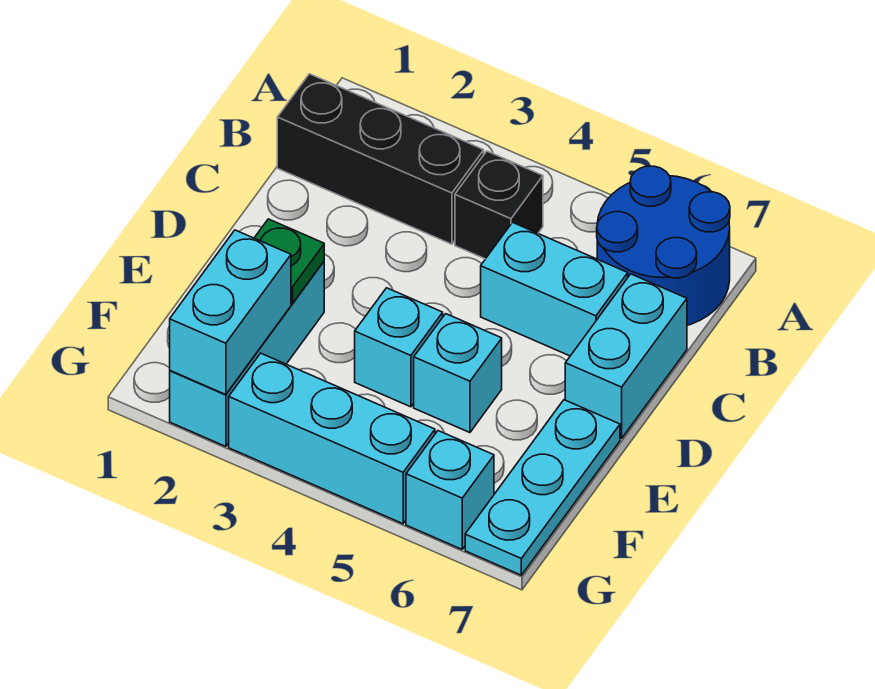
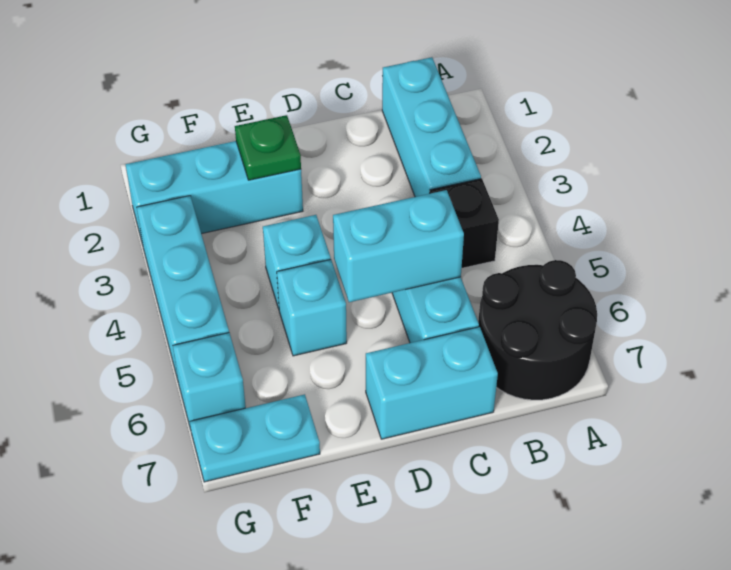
blue round brick A6:B7 level 1 -> black round brick A6:B7 level 1
black brick B1:B3 level 1 -> cyan brick B1:B3 level 1
cyan plate E7:G7 level 1 -> cyan plate F7:G7 level 1
cyan brick F2:G2 level 2 -> cyan brick C5:D5 level 2

